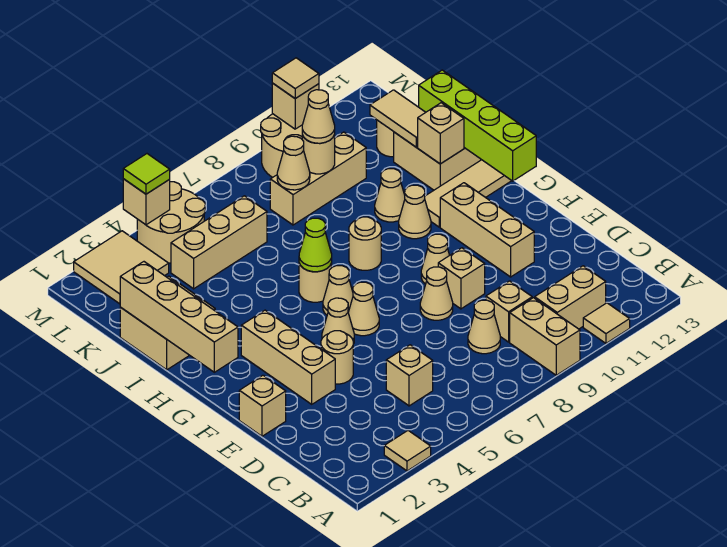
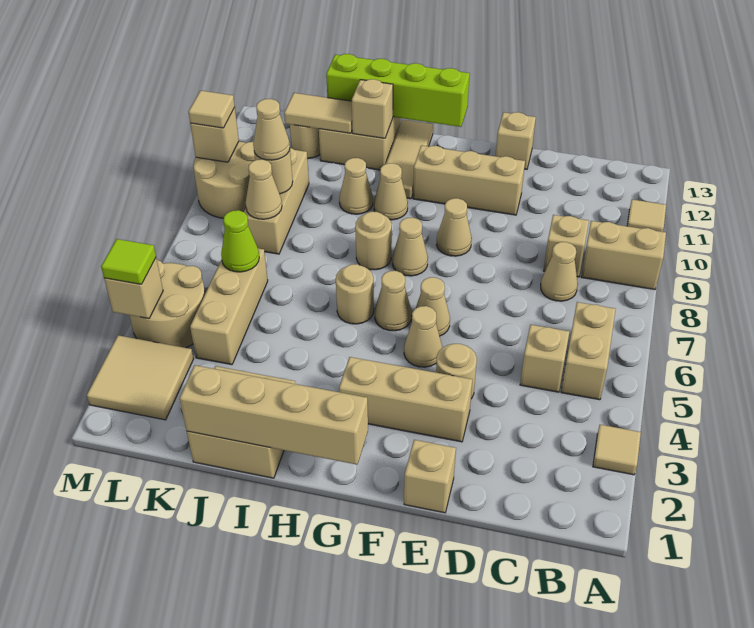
tan brick B10:B11 level 1 -> tan brick B5:B6 level 1
tan cone E8 level 1 -> tan cone G8 level 1
tan brick E9 level 1 -> tan brick E13 level 1
lime cone H6 level 2 -> lime cone K6 level 2

